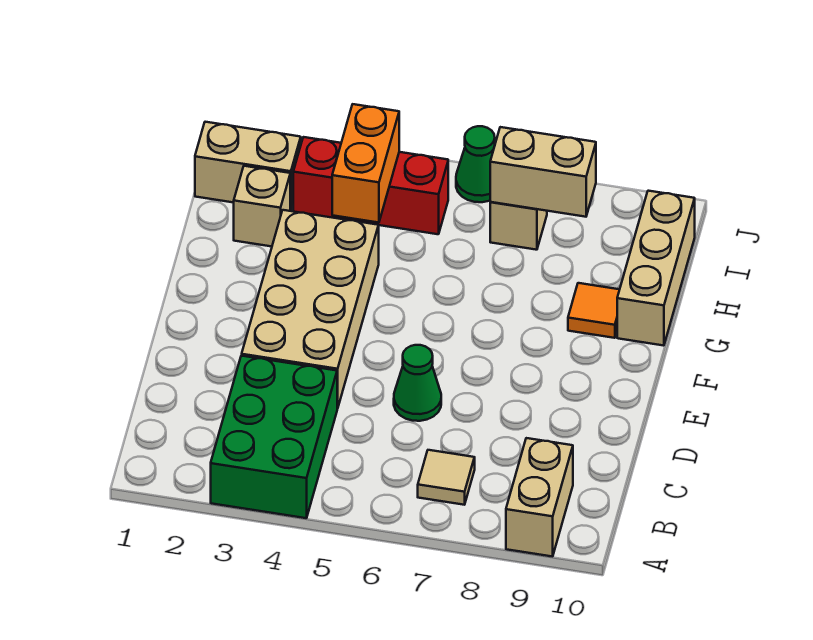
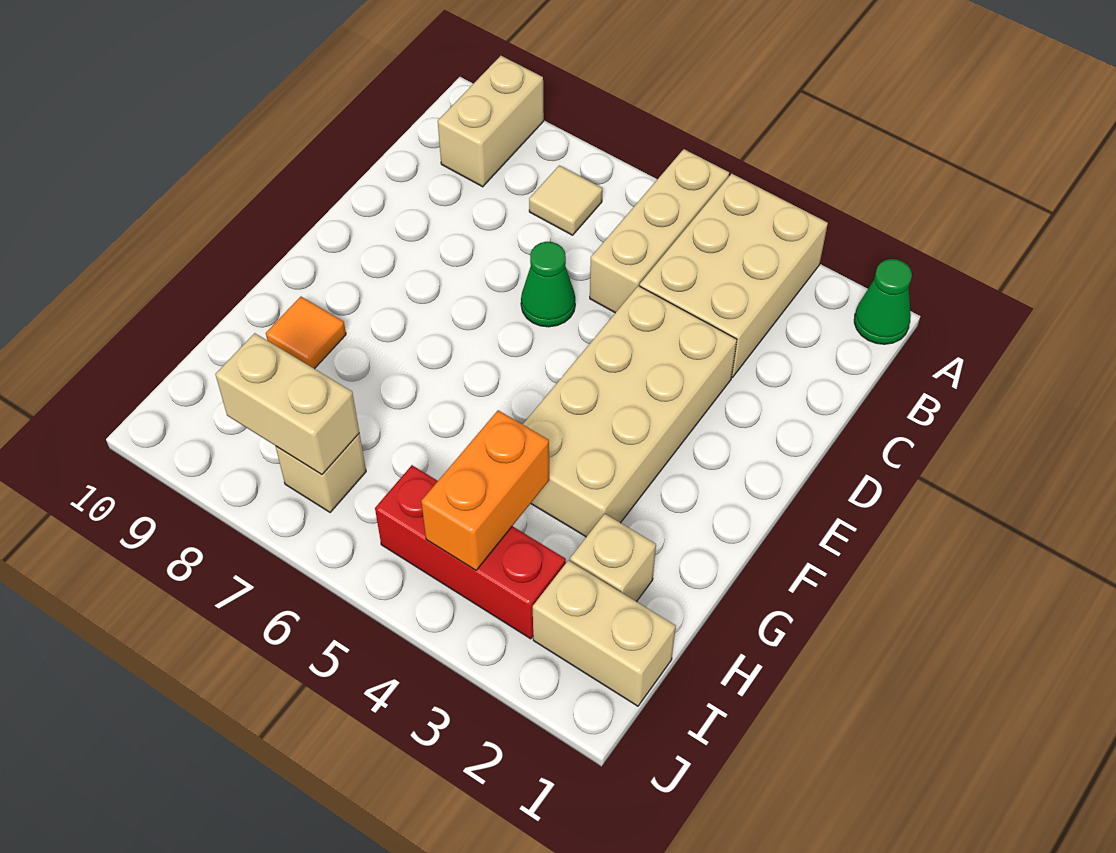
green brick A3:C4 level 1 -> tan brick A3:C4 level 1
tan brick G10:I10 level 1 -> tan brick A5:C5 level 1
green cone J6 level 1 -> green cone A1 level 1

